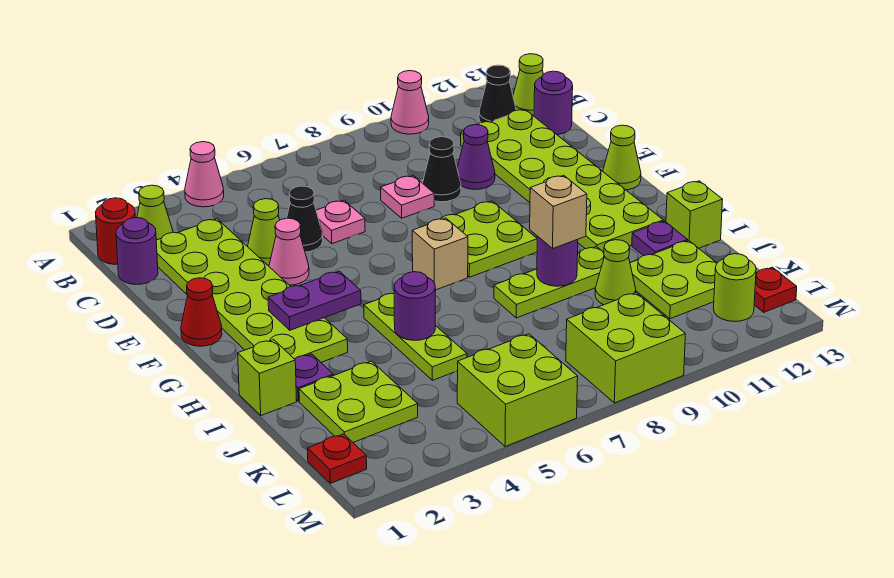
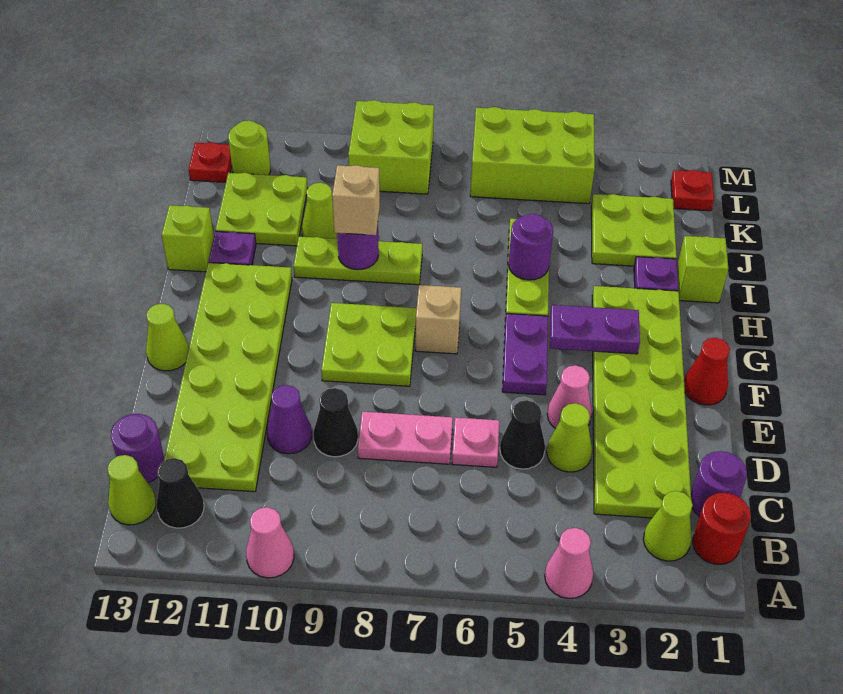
pink plate D8 level 1 -> pink plate D7:D8 level 1
none -> purple plate F5:G5 level 1
lime brick L5:M6 level 1 -> lime brick L4:M6 level 1

